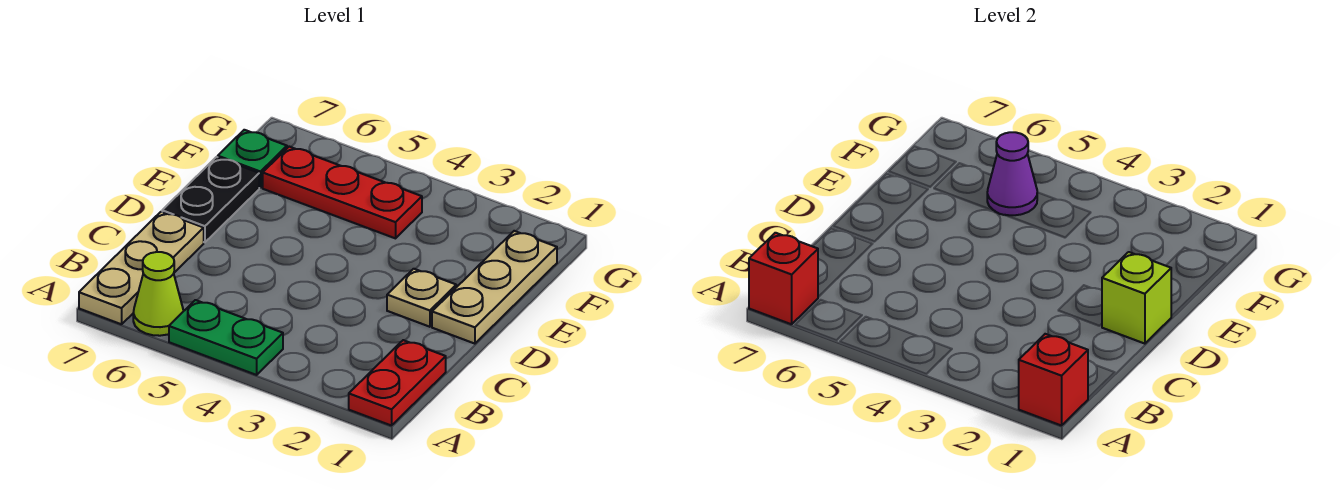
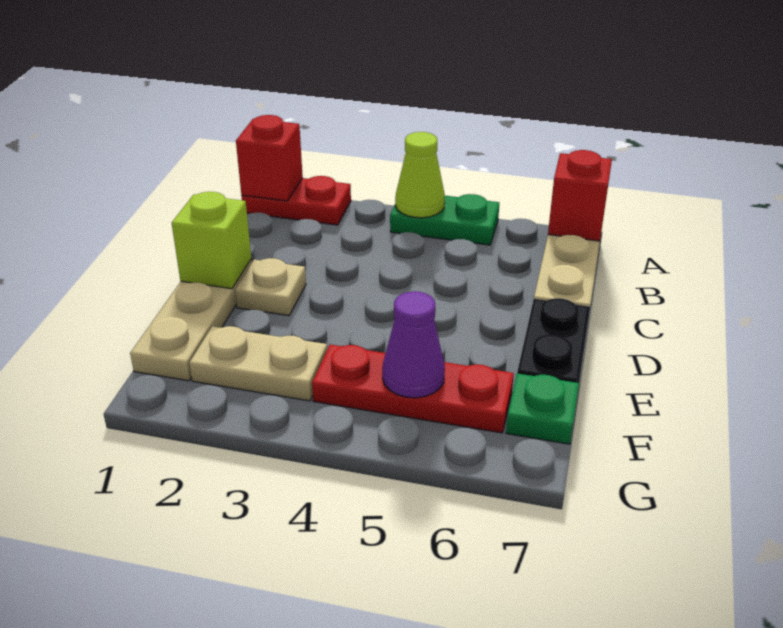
red plate A1:B1 level 1 -> red plate A1:A2 level 1
lime cone A6 level 1 -> lime cone A4 level 2
none -> tan plate F2:F3 level 1

